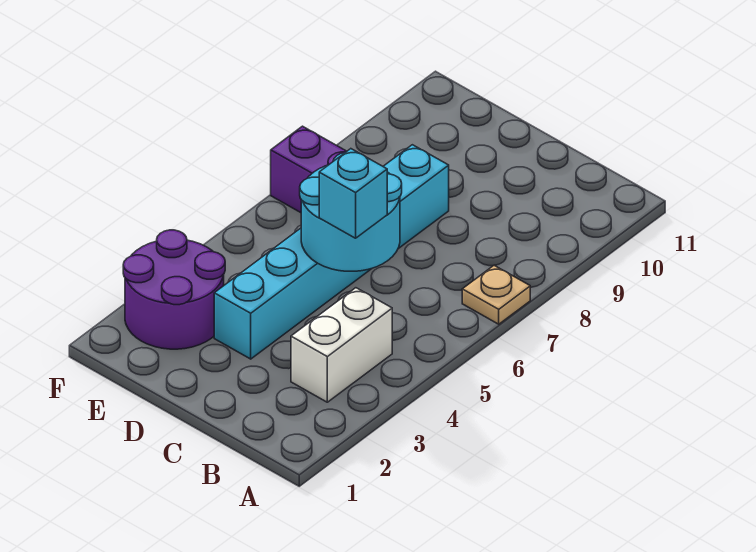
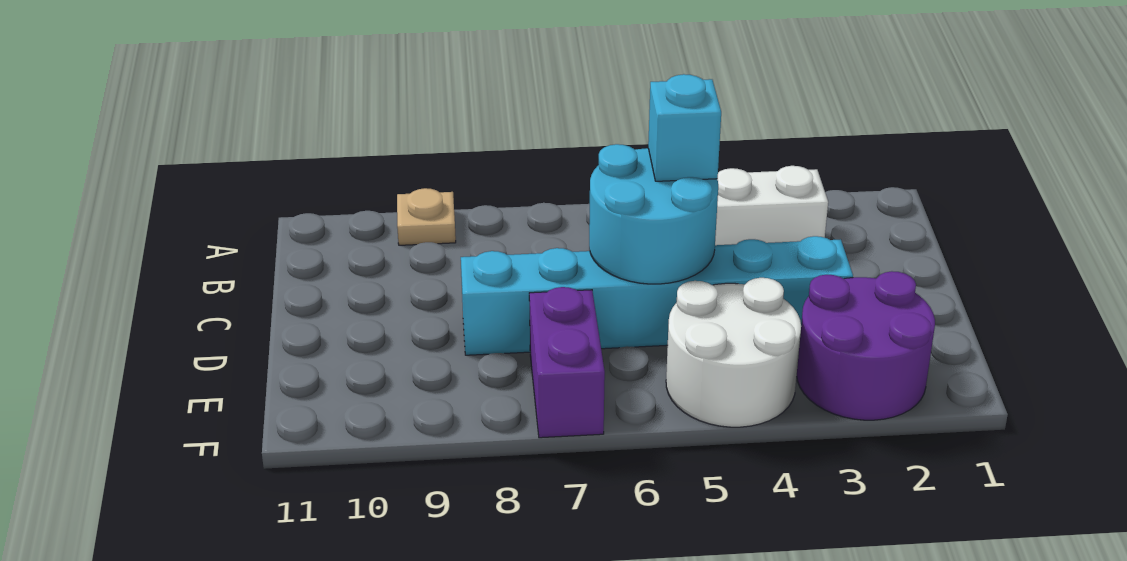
tan plate A7 level 1 -> tan plate A9 level 1
none -> white round brick E4:F5 level 1

